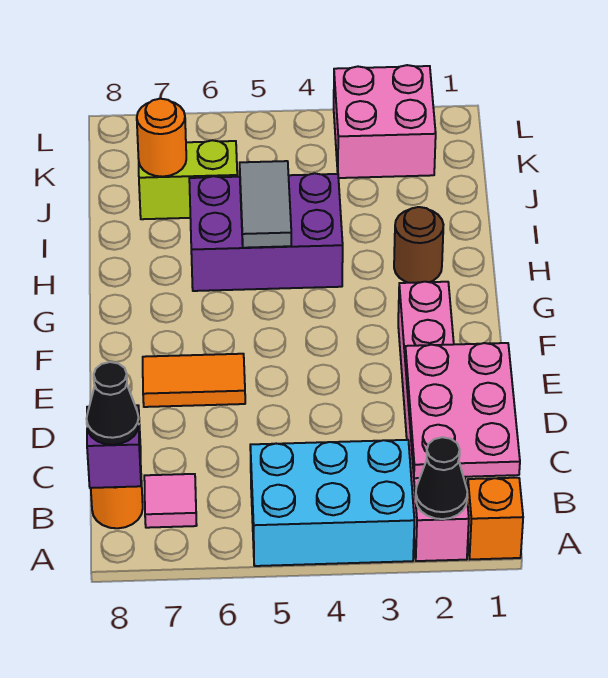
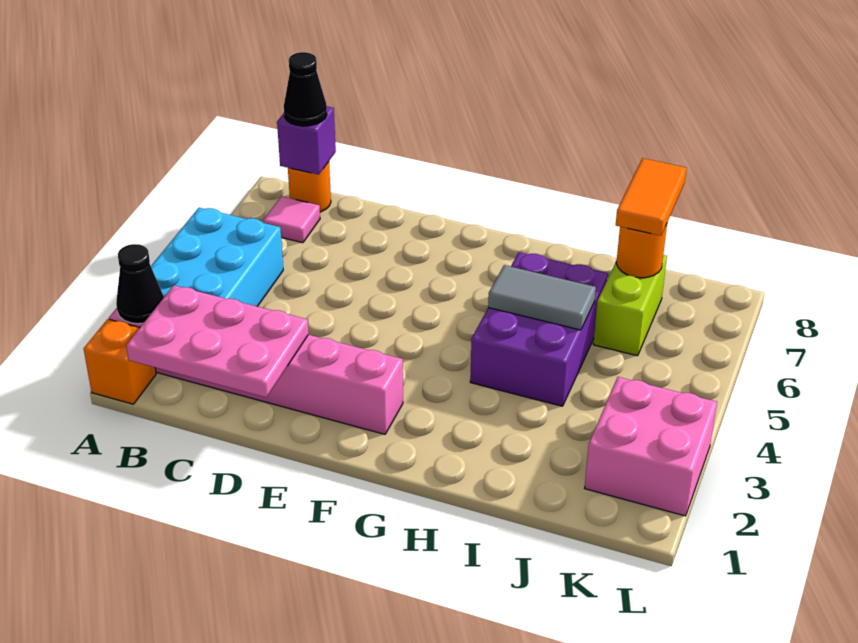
orange tile E6:E7 level 1 -> orange tile J7:J8 level 3
brown round brick H2 level 1 -> none

